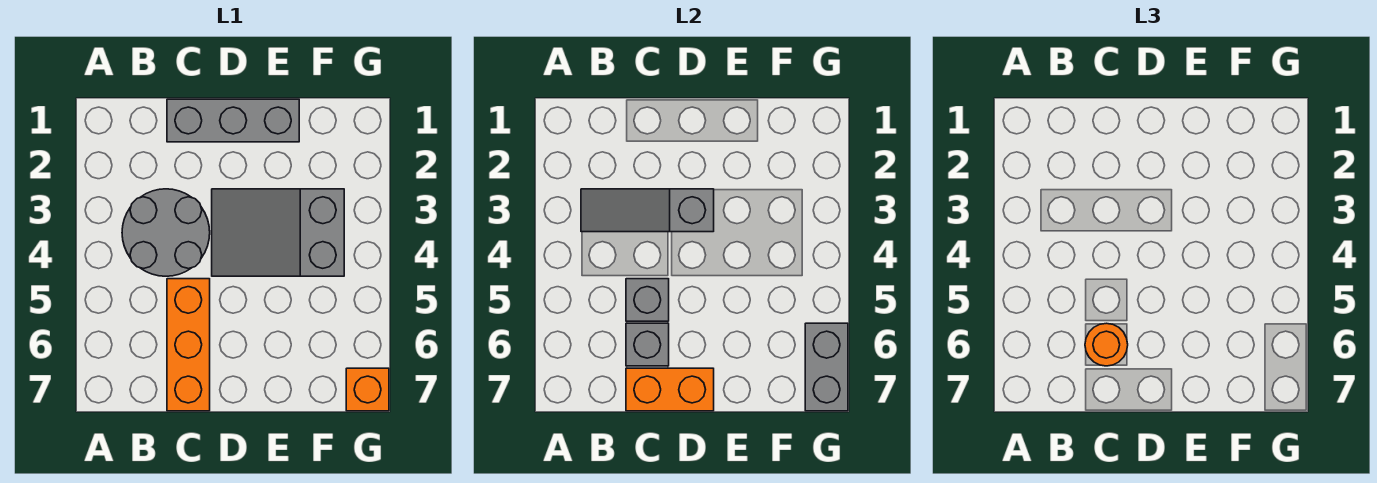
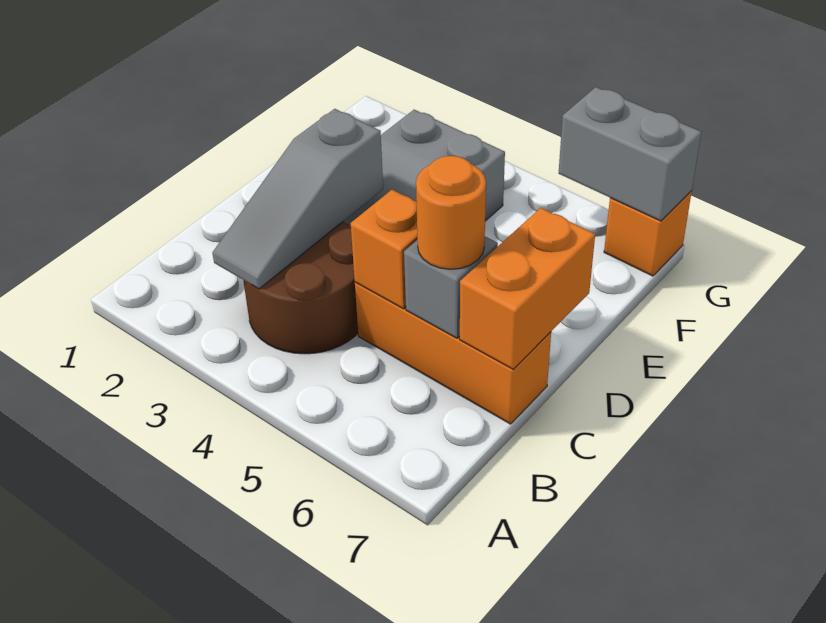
grey round brick B3:C4 level 1 -> brown round brick B3:C4 level 1
grey brick C1:E1 level 1 -> none
grey brick C5 level 2 -> orange brick C5 level 2

